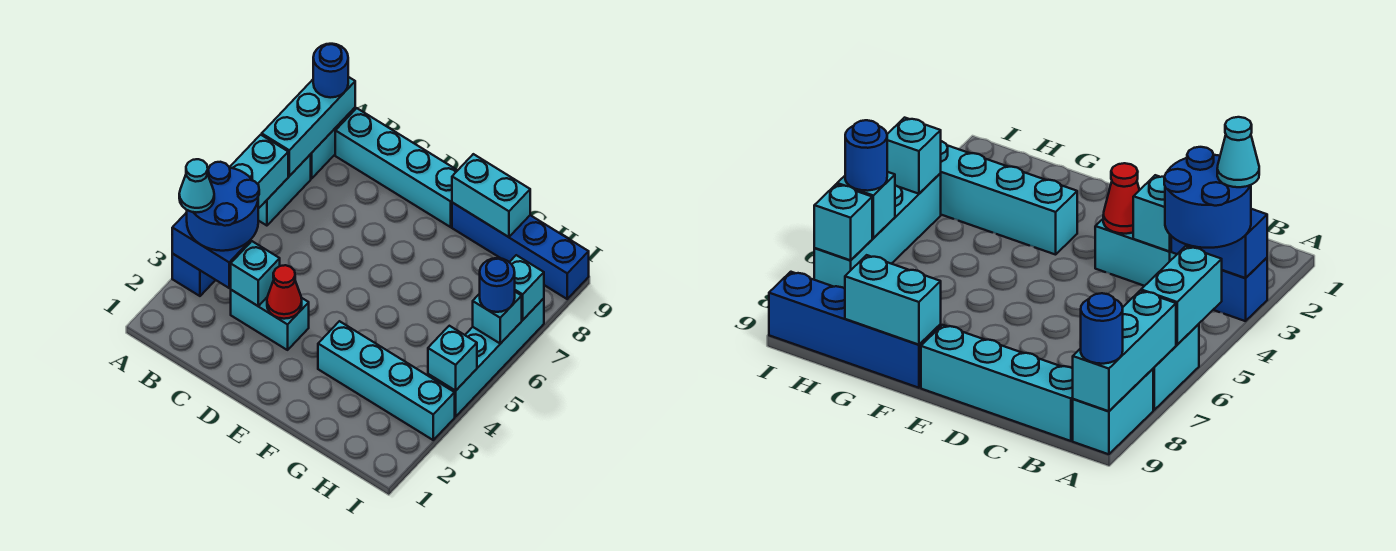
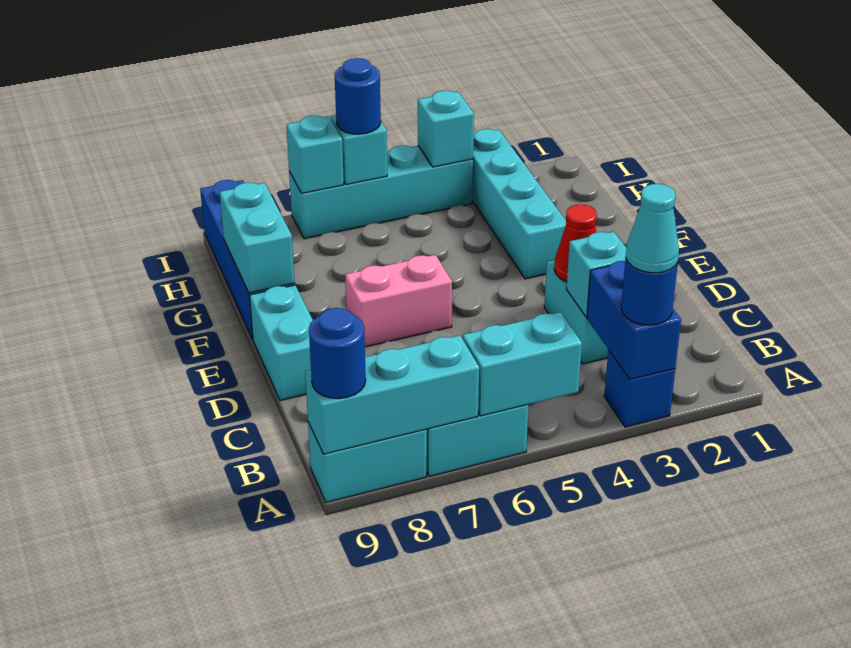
blue round brick A3:B4 level 3 -> blue round brick A3 level 3
cyan brick B9:E9 level 1 -> cyan brick D9:E9 level 1
none -> pink brick E6:E7 level 1

